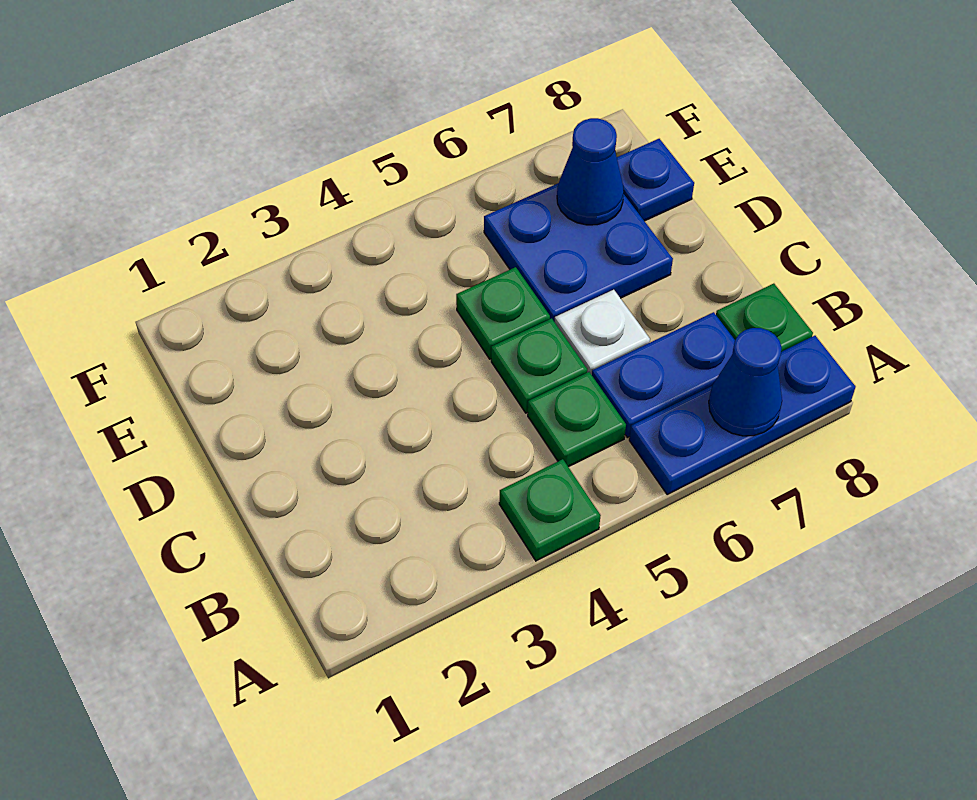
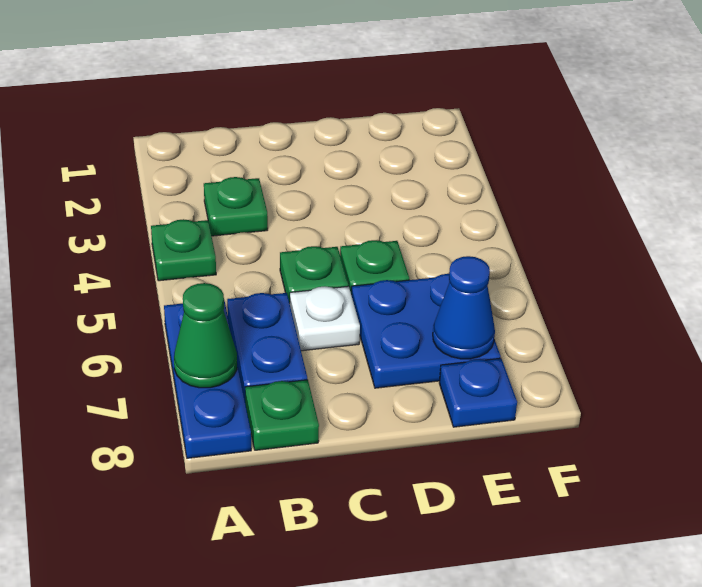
blue cone A7 level 2 -> green cone A7 level 2
green plate B5 level 1 -> green plate B3 level 1

